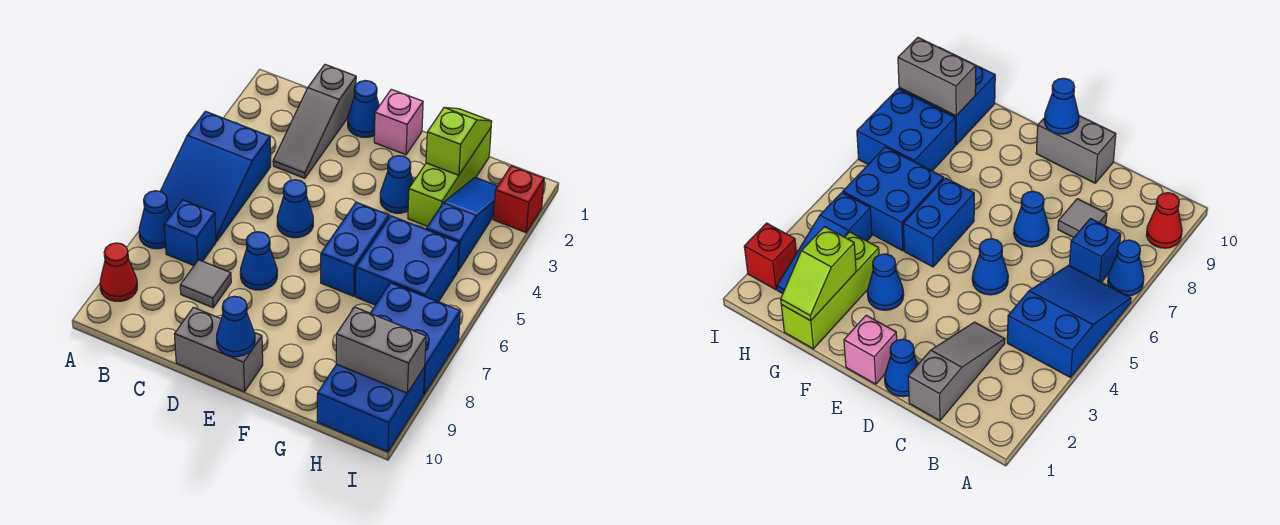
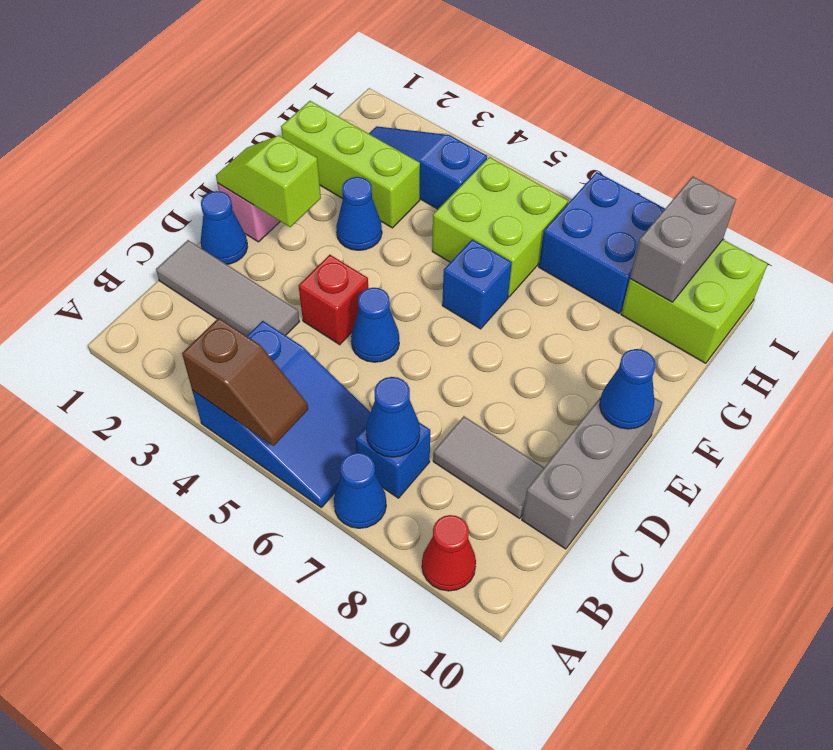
none -> brown slope A4:A5 level 2 top 4
grey slope C1:C3 level 1 top 1 -> grey tile C1:C3 level 1
grey tile C8 level 1 -> grey tile C8:C9 level 1
blue cone D7 level 1 -> blue cone B7 level 2
grey brick D10:E10 level 1 -> grey brick C10:E10 level 1
blue brick F5:F6 level 1 -> blue brick F6 level 1
lime slope G1:G2 level 2 top 2 -> lime slope E1:E2 level 2 top 2
blue brick G5:H6 level 1 -> lime brick G5:H6 level 1
blue brick H9:I10 level 1 -> lime brick H9:I10 level 1
red brick I2 level 1 -> red brick D4 level 1

